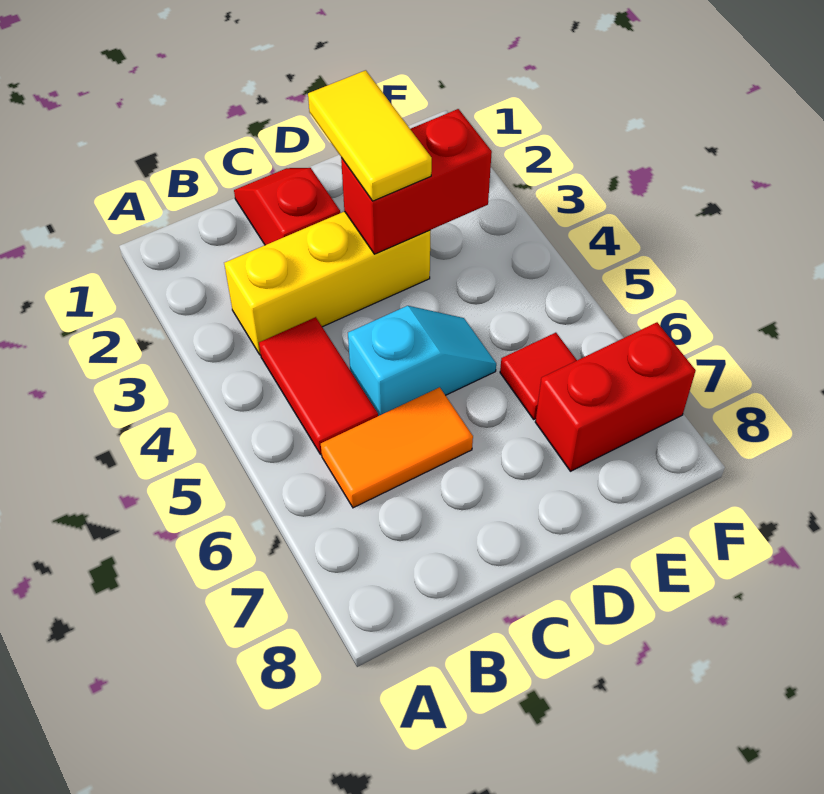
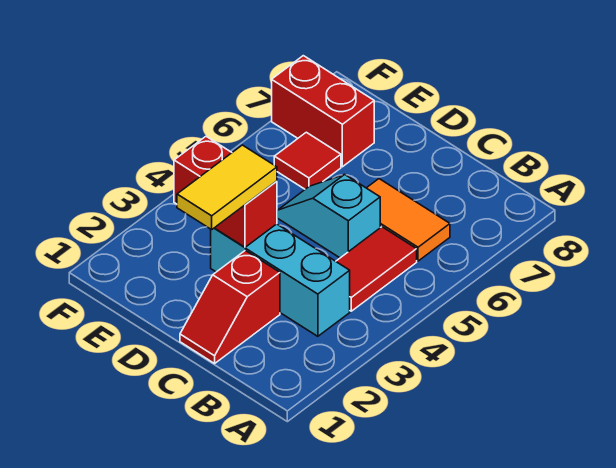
yellow brick B3:D3 level 1 -> cyan brick B3:D3 level 1

